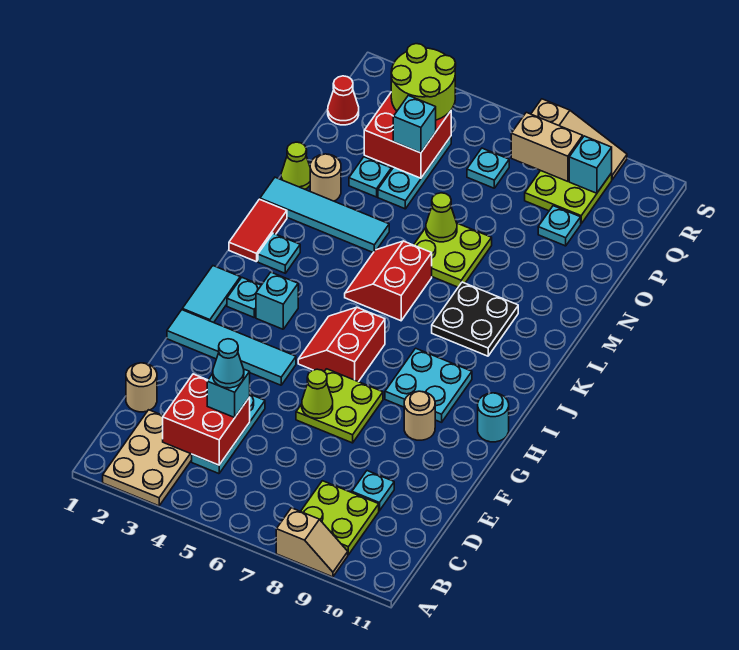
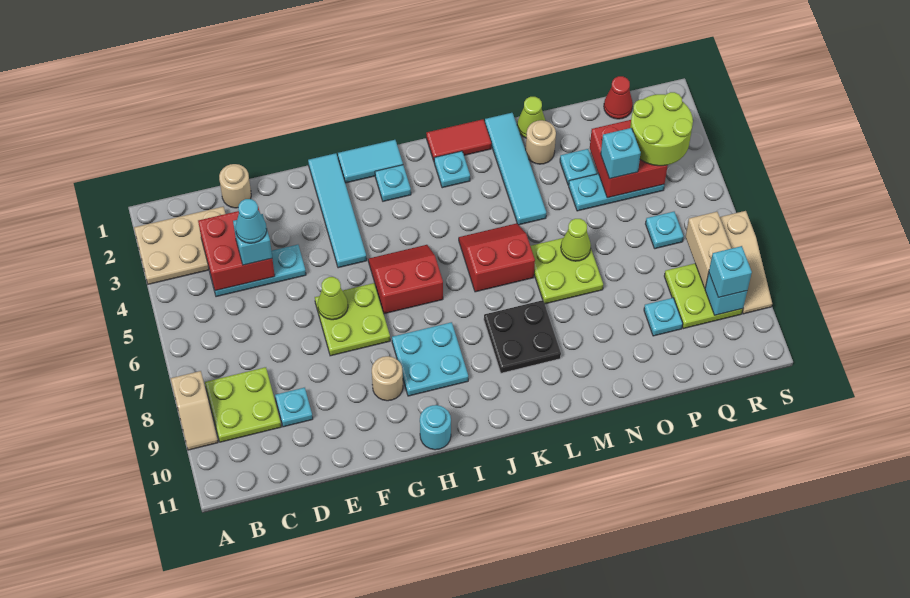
cyan brick I3 level 1 -> cyan brick R9 level 3

